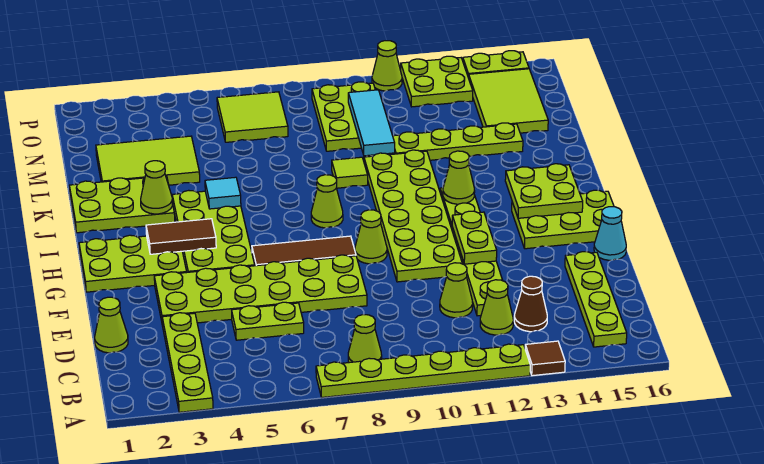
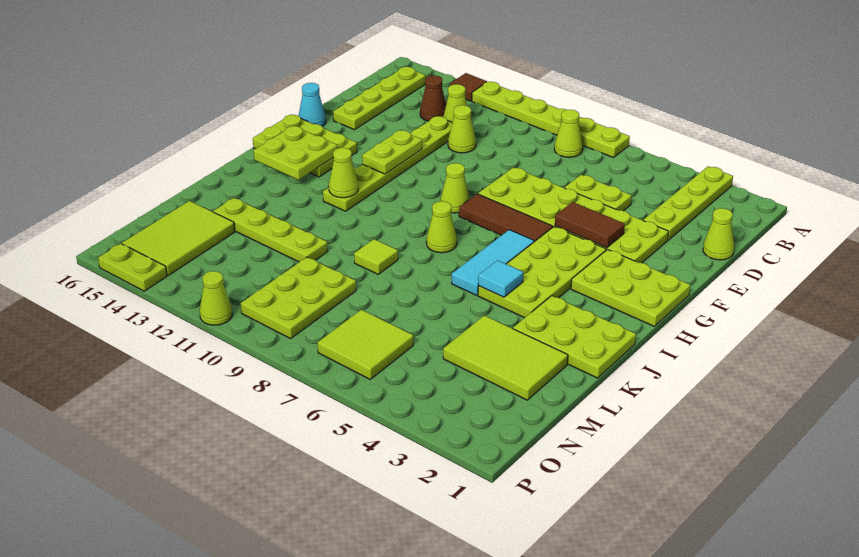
lime plate F10:K11 level 1 -> none
brown tile H3:H4 level 2 -> brown tile F4:F5 level 2
lime cone J3 level 2 -> none
cyan tile L10:N10 level 2 -> cyan tile H6:J6 level 1
lime plate O12:P13 level 1 -> none

